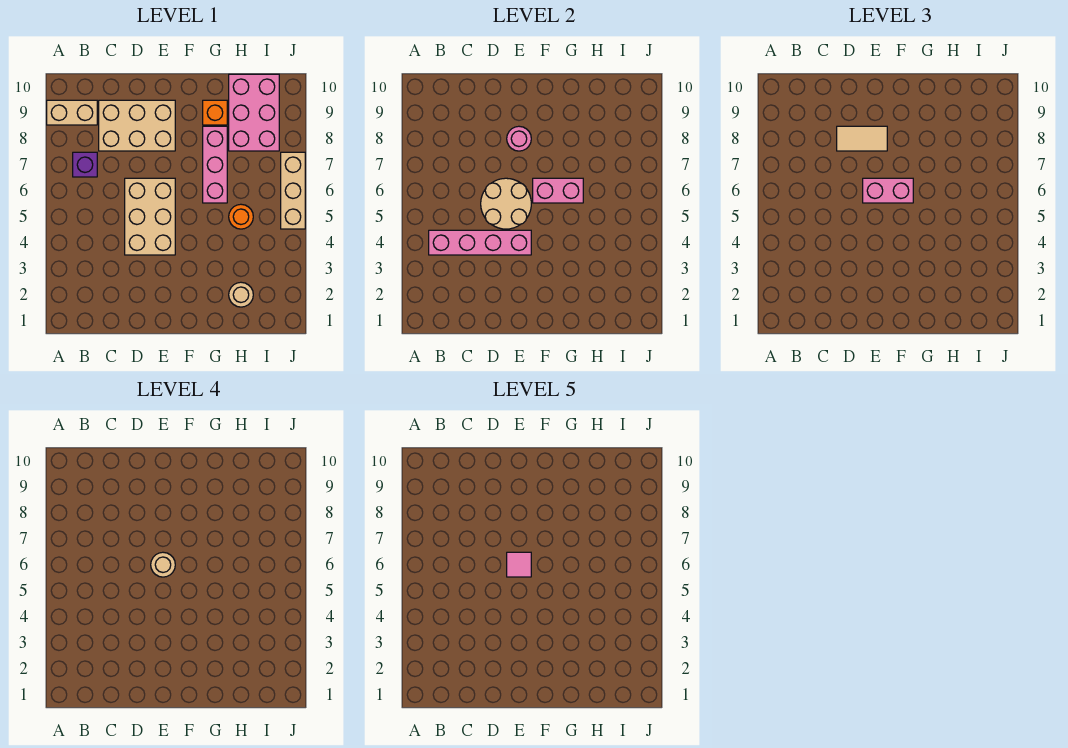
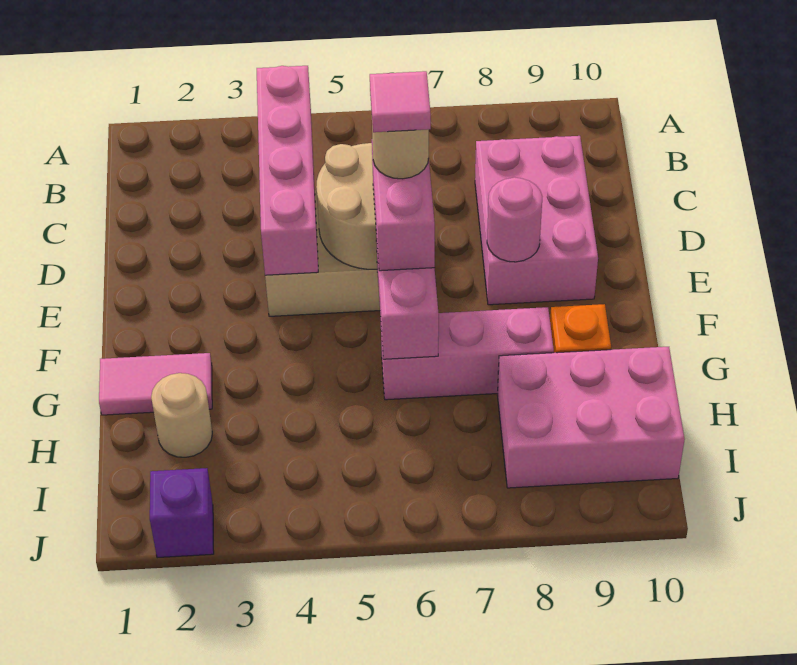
tan brick A9:B9 level 1 -> none
purple brick B7 level 1 -> purple brick J2 level 1
tan brick C8:E9 level 1 -> pink brick C8:E9 level 1
tan tile D8:E8 level 3 -> none
none -> pink tile G1:G2 level 1
orange round brick H5 level 1 -> none
tan brick J5:J7 level 1 -> none

